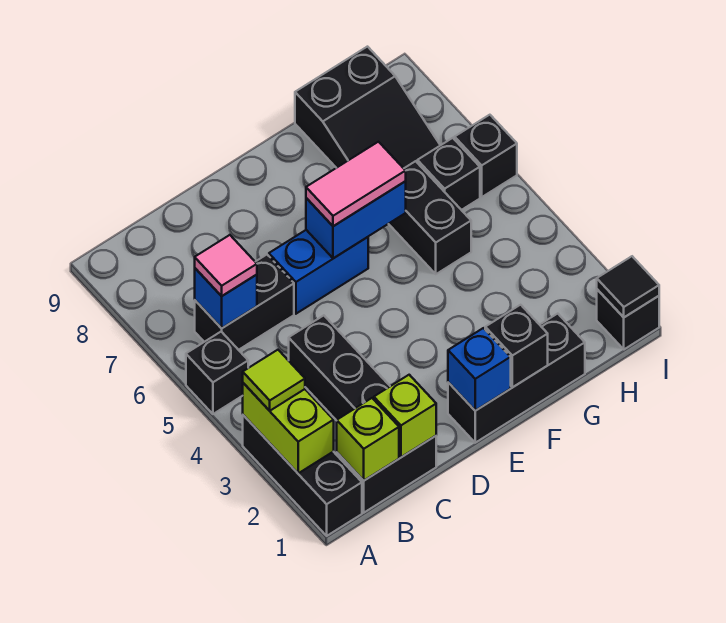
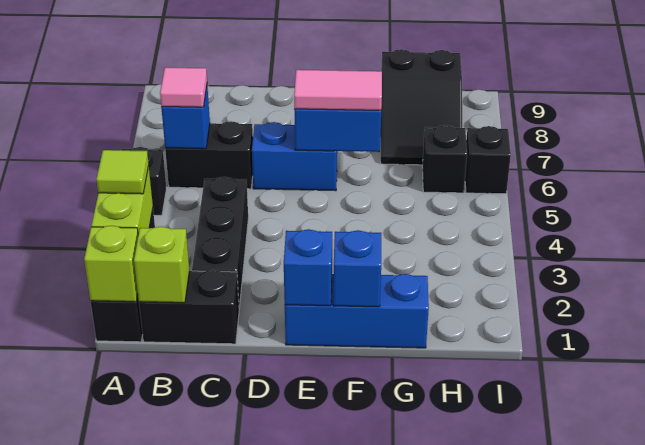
lime brick C1 level 2 -> lime brick A1 level 2
black brick E1:G1 level 1 -> blue brick E1:G1 level 1
black brick F1 level 2 -> blue brick F1 level 2
black brick G5:G6 level 1 -> none
black brick I1 level 1 -> none
black tile I1 level 2 -> none

